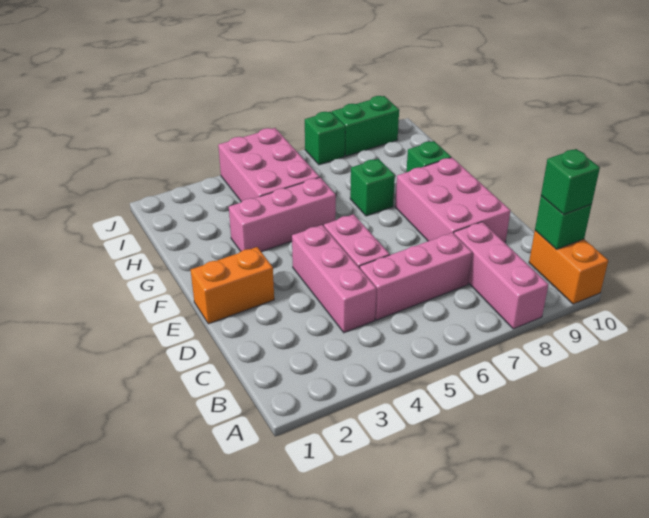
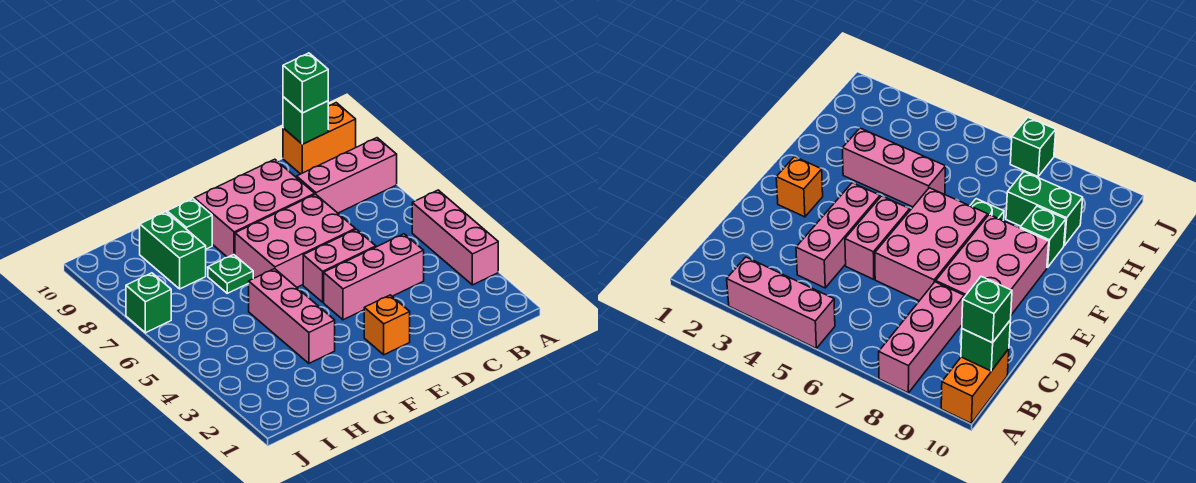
pink brick C5:C7 level 1 -> pink brick A3:A5 level 1
orange brick E1:E2 level 1 -> orange brick E2 level 1
green brick G7 level 1 -> green plate G7 level 1
pink brick H4:J5 level 1 -> pink brick D6:F7 level 1
green brick J8:J9 level 1 -> green brick H8:H9 level 1

